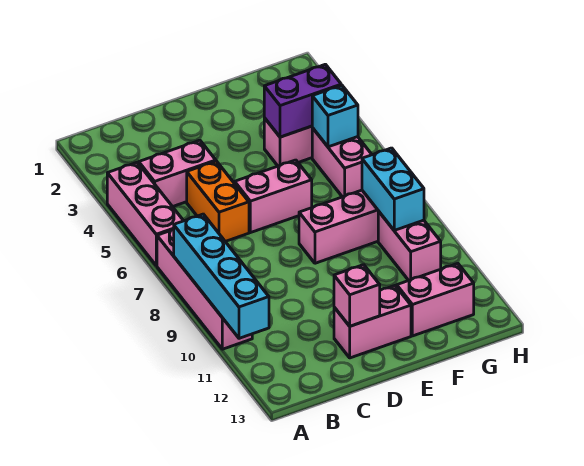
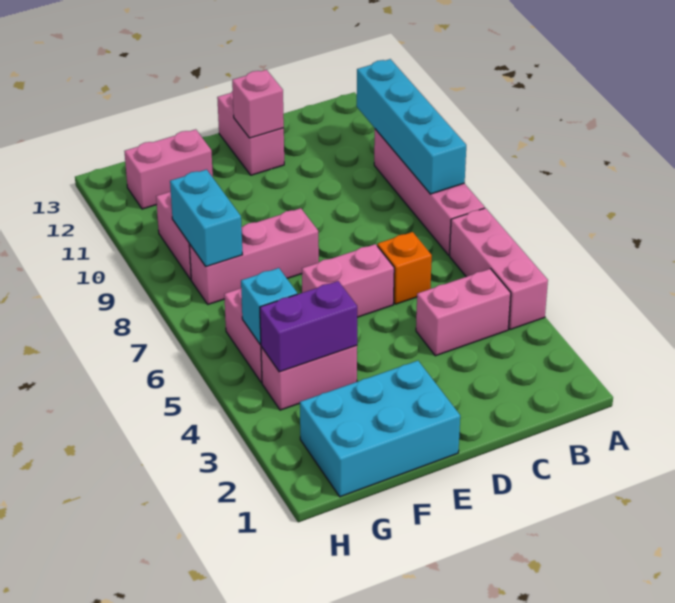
orange brick C5:C6 level 1 -> orange brick C6 level 1
pink brick D12:E12 level 1 -> pink brick D12:D13 level 1
none -> cyan brick E1:G2 level 1

